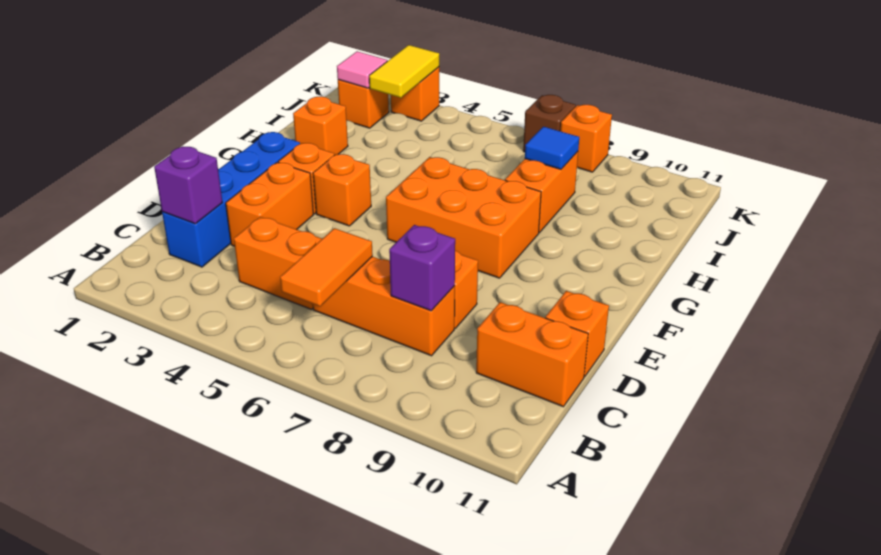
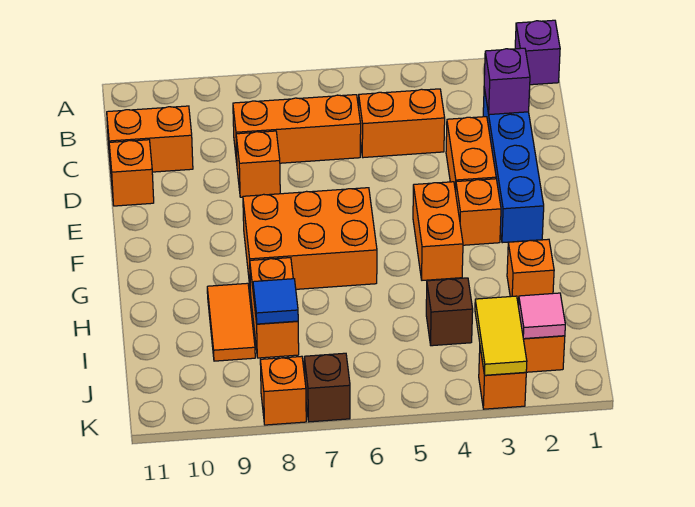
orange tile B6:C6 level 2 -> orange tile H9:I9 level 1
purple brick C8 level 2 -> purple brick A1 level 1
orange brick F4 level 1 -> orange brick F4:G4 level 1
none -> brown brick I4 level 1

